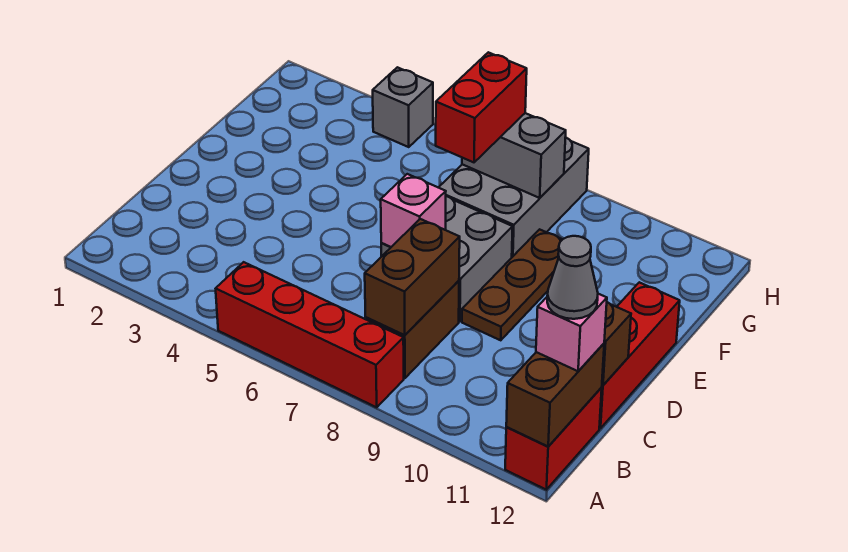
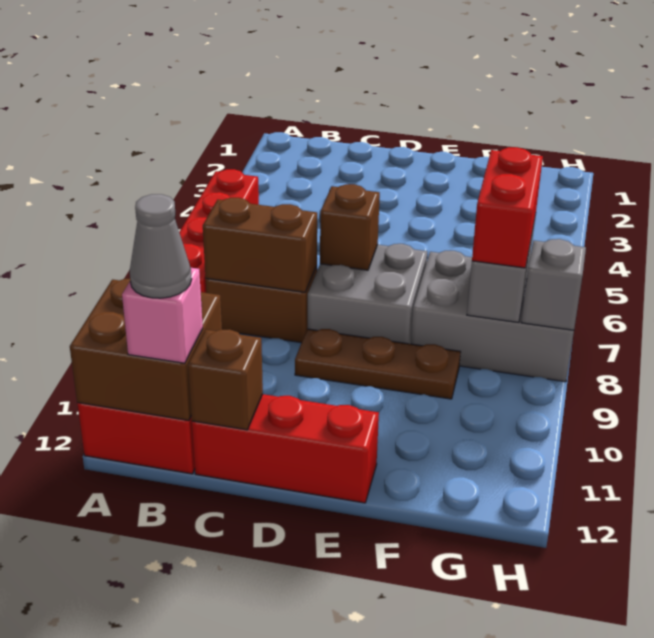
brown brick A12:B12 level 2 -> brown brick A11:B12 level 2
pink brick D7 level 2 -> brown brick D7 level 2
red brick F7:G7 level 3 -> red brick G7:G8 level 3
grey brick H4 level 1 -> grey brick H8 level 2

